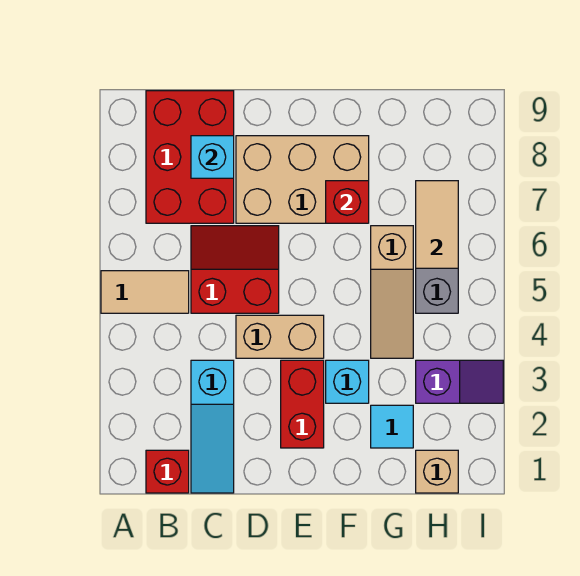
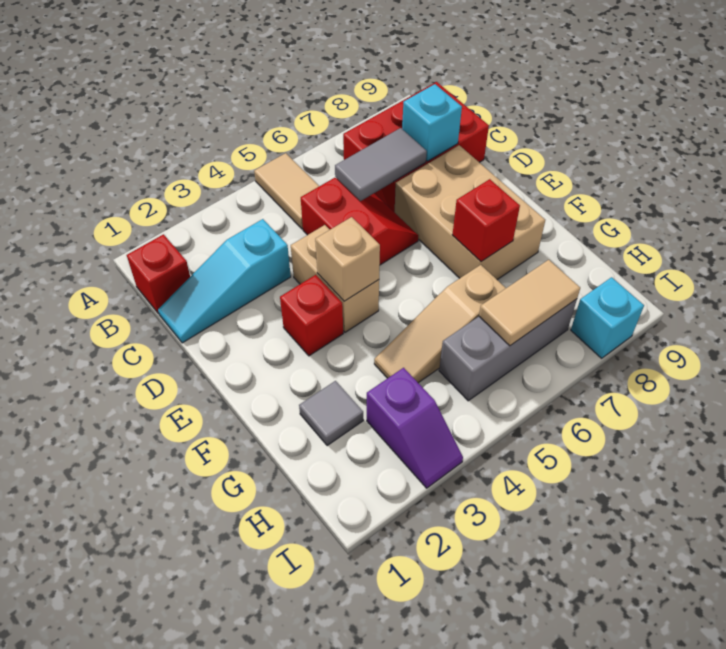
none -> grey tile C6:C7 level 2
red brick E2:E3 level 1 -> red brick E3 level 1
cyan brick F3 level 1 -> cyan brick I8 level 1
cyan tile G2 level 1 -> grey tile G2 level 1
tan brick H1 level 1 -> tan brick E4 level 2

